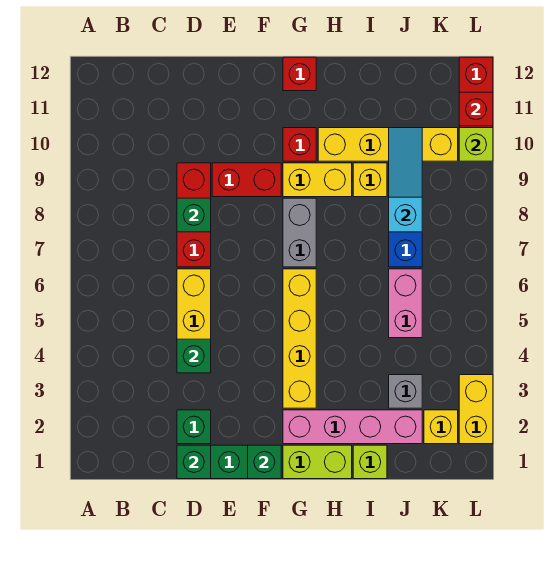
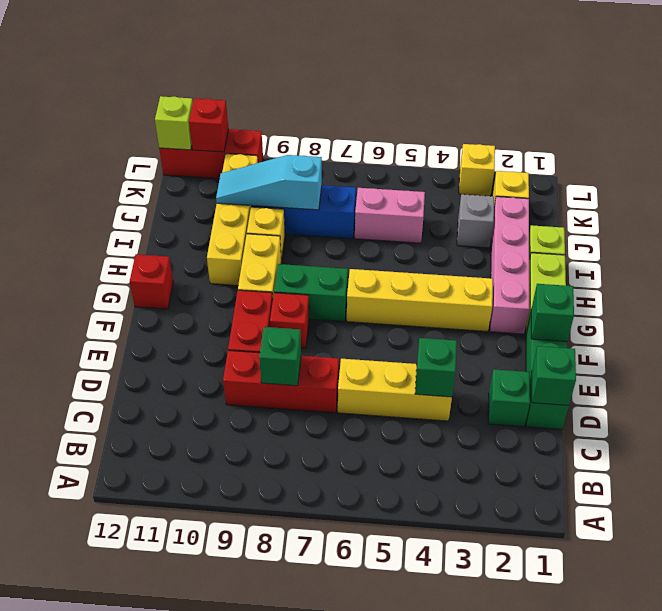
grey brick G7:G8 level 1 -> green brick G7:G8 level 1
red brick G10 level 1 -> red brick F8 level 1
yellow brick L2:L3 level 1 -> yellow brick L3 level 1
lime brick L10 level 2 -> lime brick L12 level 2

